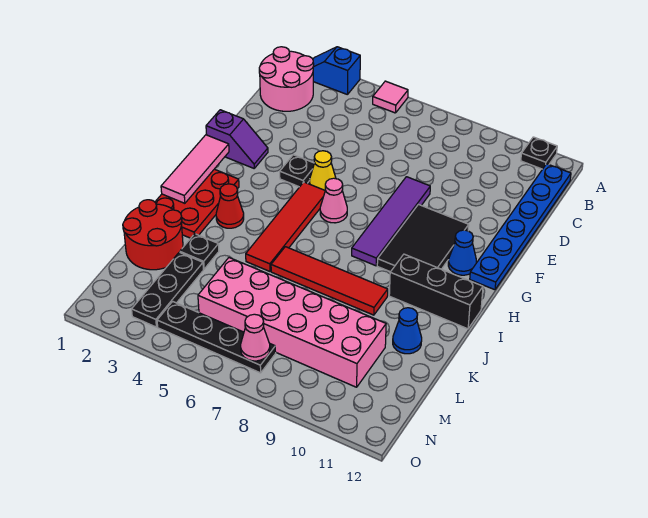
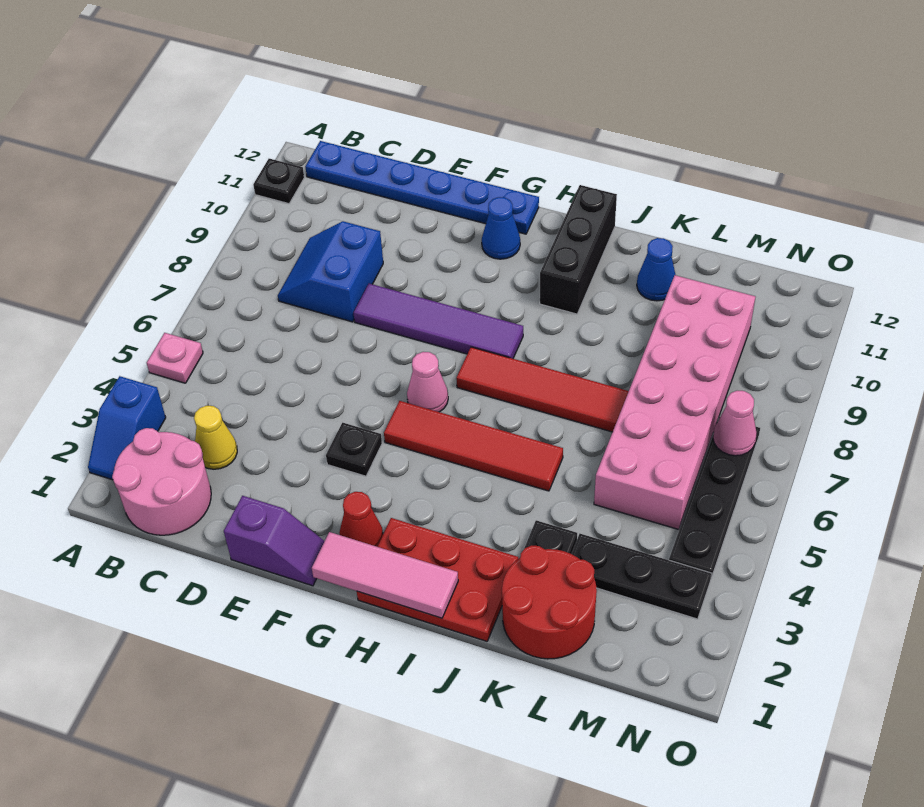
pink tile A5 level 1 -> pink plate A5 level 1
none -> blue slope C8:D9 level 1 top D
purple slope F1:F2 level 1 top 1 -> purple slope E1:F1 level 1 top E
yellow cone F5 level 1 -> yellow cone C3 level 1
black tile F9:H10 level 1 -> none
red cone I3 level 1 -> red cone G2 level 1
red tile J6:J9 level 1 -> red tile H7:K7 level 1

